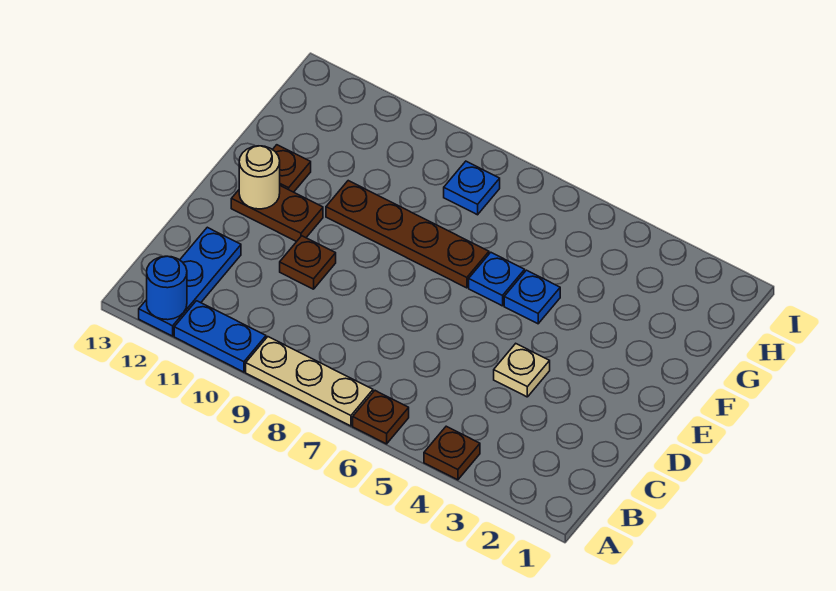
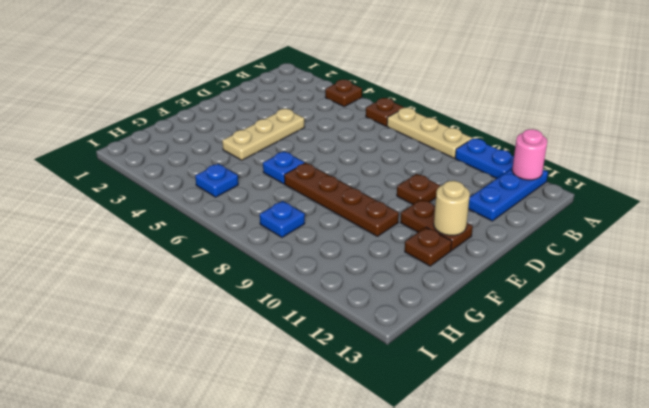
blue round brick A12 level 2 -> pink round brick A12 level 2
tan plate D4 level 1 -> tan plate D4:F4 level 1
blue plate F5 level 1 -> blue plate H5 level 1

